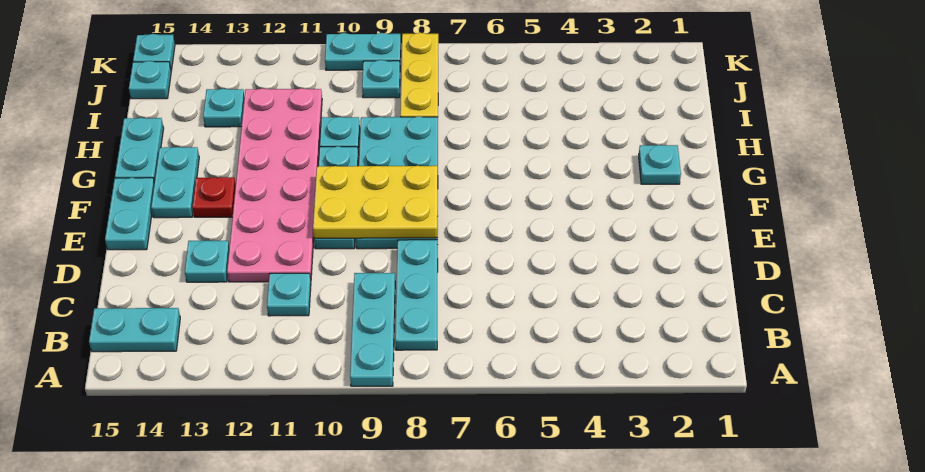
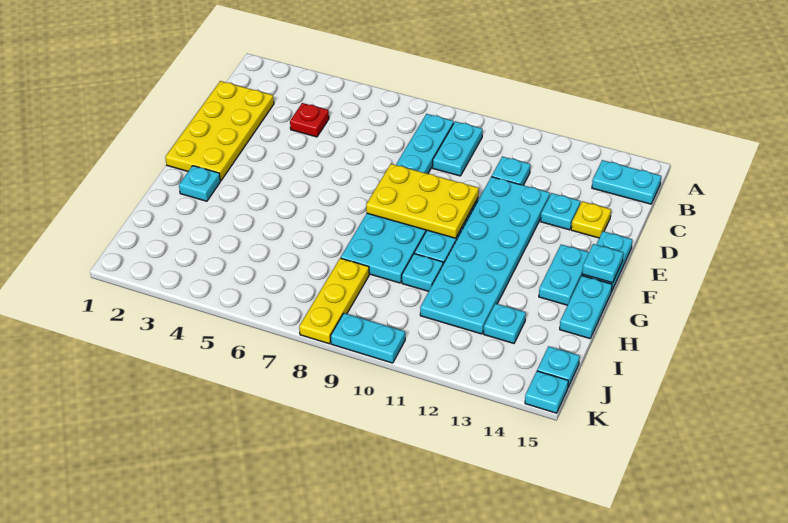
cyan plate A9:C9 level 1 -> cyan plate B9:C9 level 1
none -> yellow plate C1:F2 level 1
pink plate D11:I12 level 1 -> cyan plate D11:I12 level 1
none -> yellow plate D14 level 1
red plate F13 level 1 -> red plate C4 level 1
cyan plate J9 level 1 -> cyan plate F15 level 2

